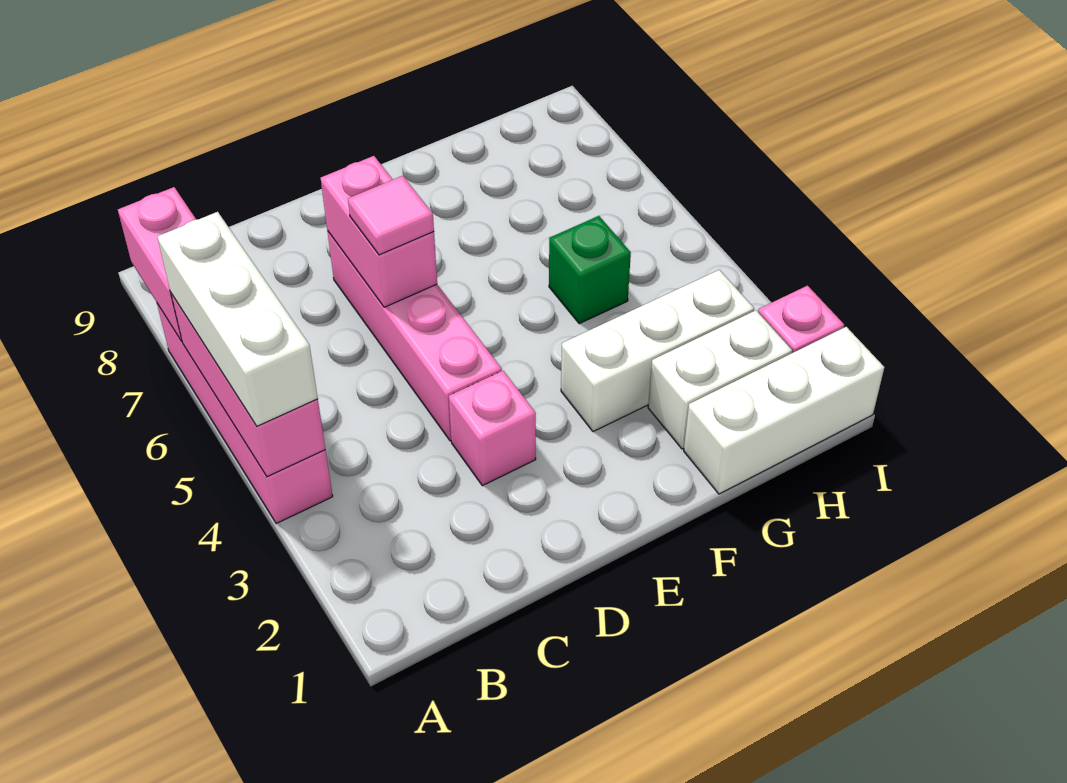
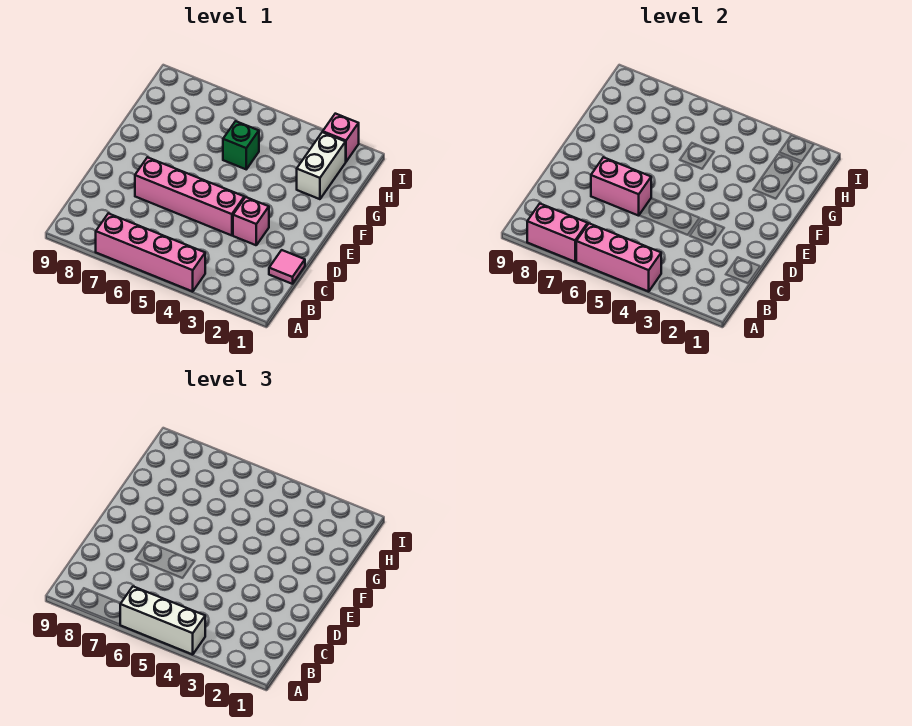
pink tile D6 level 3 -> pink tile C1 level 1
white brick F3:H3 level 1 -> none
white brick G1:I1 level 1 -> none

